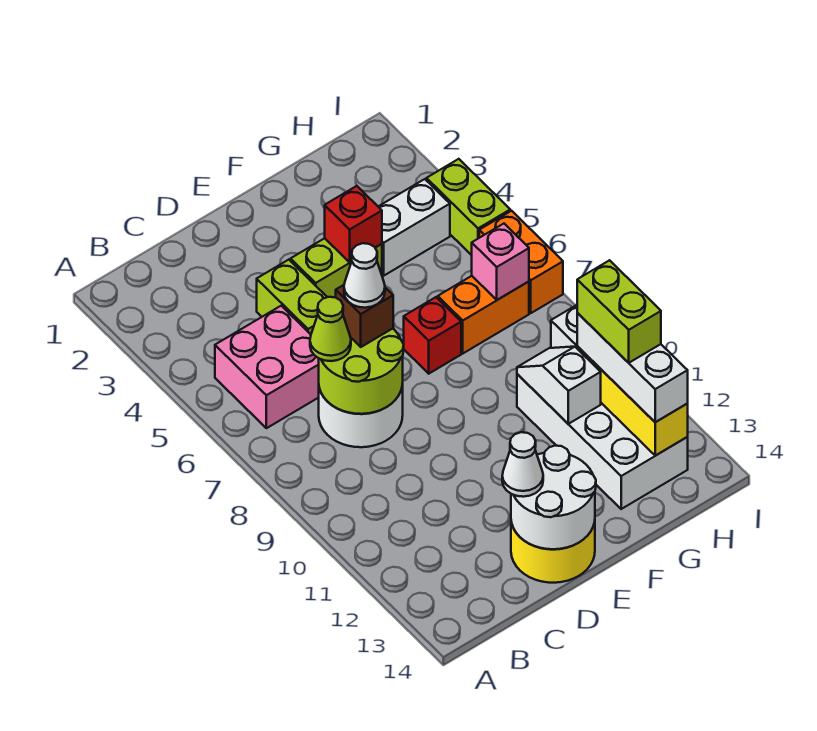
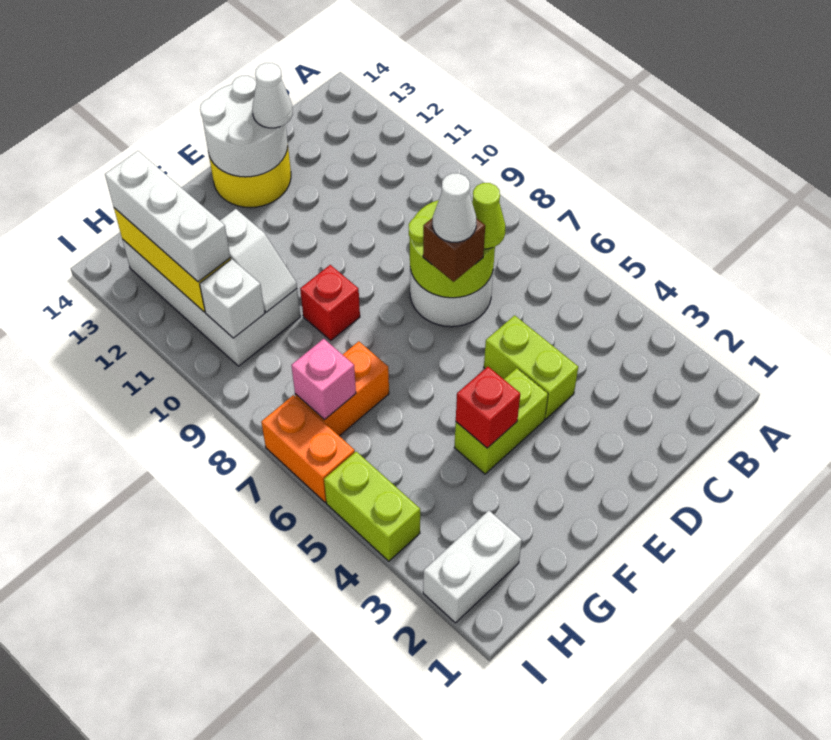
pink brick B5:C6 level 1 -> none
red brick F7 level 1 -> red brick F9 level 1
white brick G4:H4 level 1 -> white brick H2:I2 level 1
lime brick H11:H12 level 4 -> none

